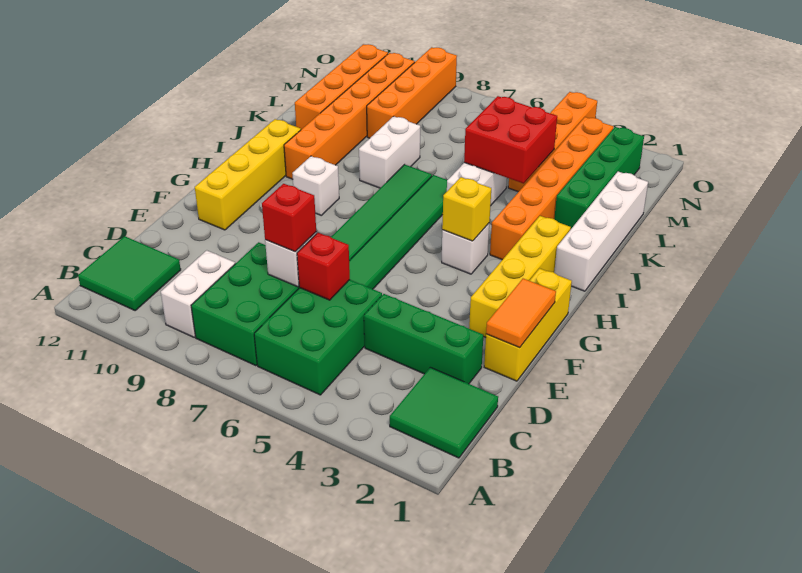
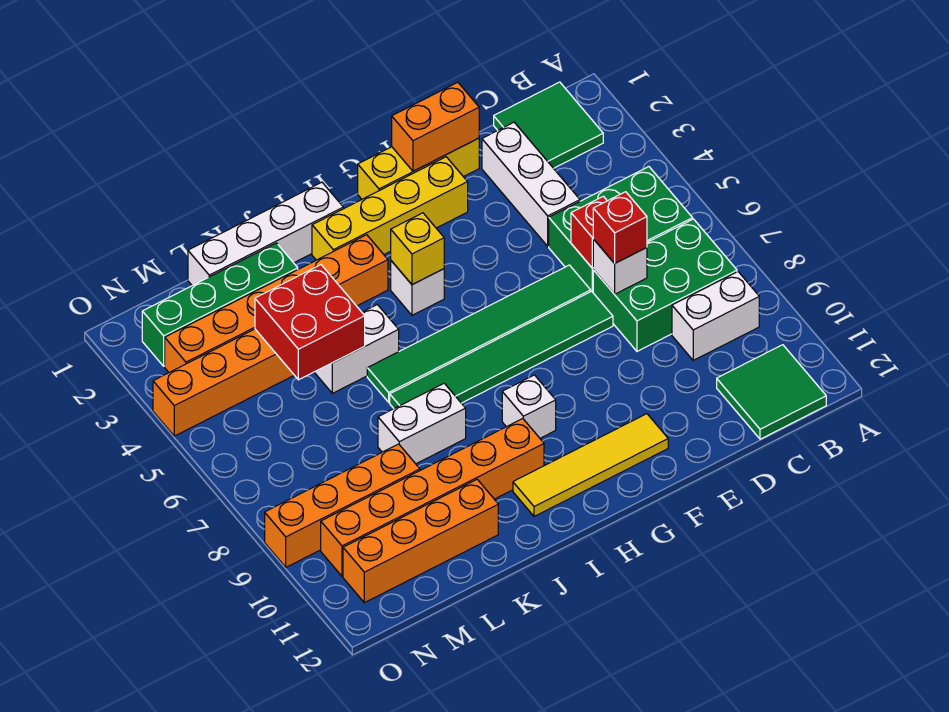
green brick D2:D4 level 1 -> white brick D2:D4 level 1
orange tile E1:F1 level 2 -> orange brick E1:F1 level 2
yellow brick F11:I11 level 1 -> yellow tile F11:I11 level 1

